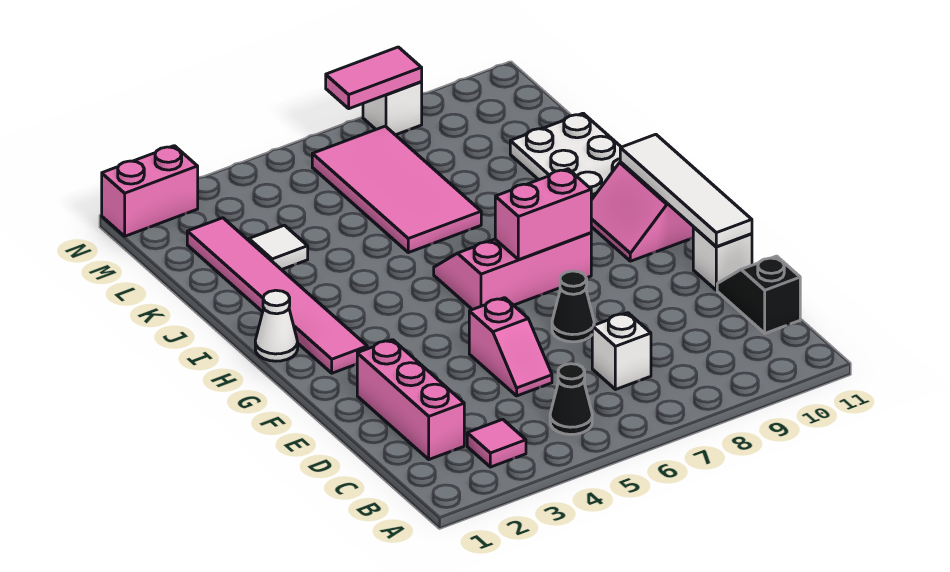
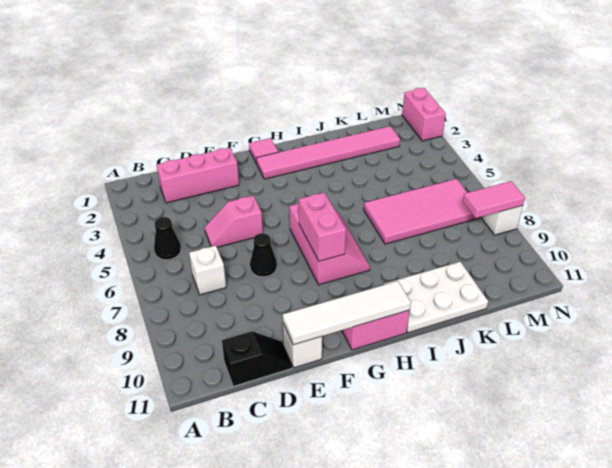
pink tile B3 level 1 -> pink tile G1 level 1
white cone H1 level 1 -> none
white tile K3 level 1 -> none
pink tile N7:N8 level 2 -> pink tile M8:N8 level 2

